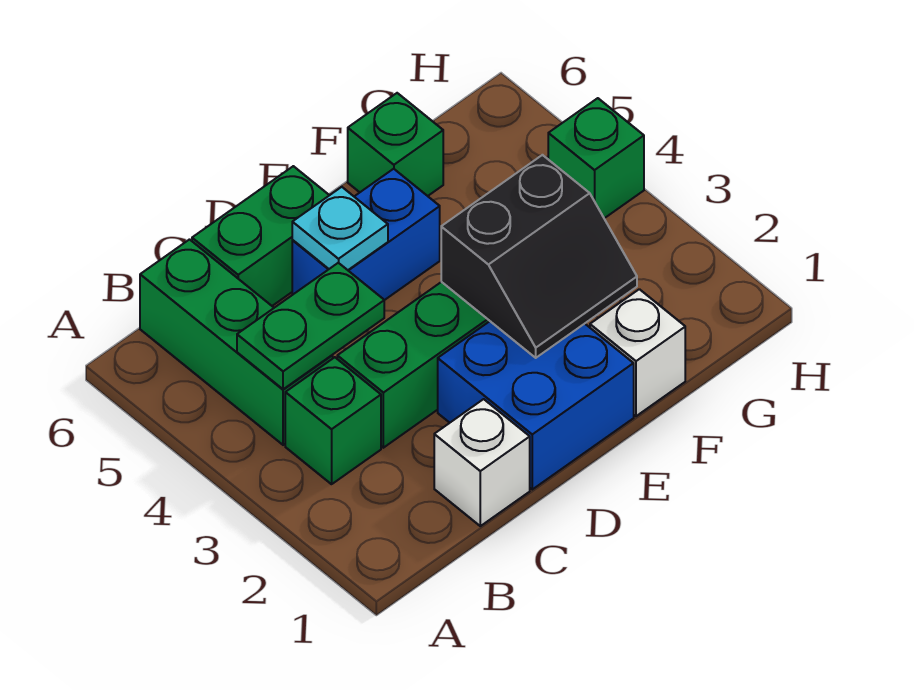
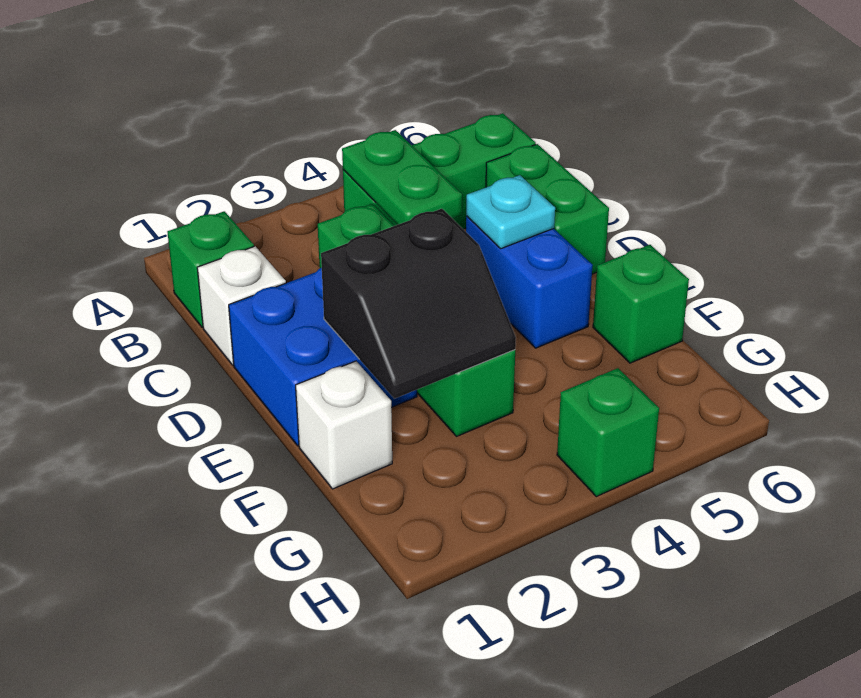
green brick B3 level 1 -> green brick B1 level 1
black slope E2:F3 level 2 top 3 -> black slope E2:F3 level 2 top E

